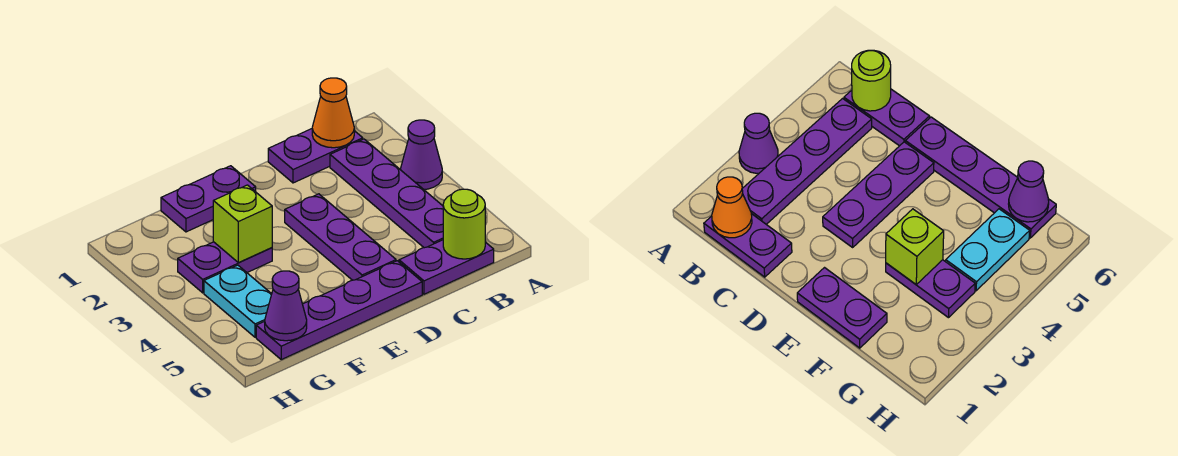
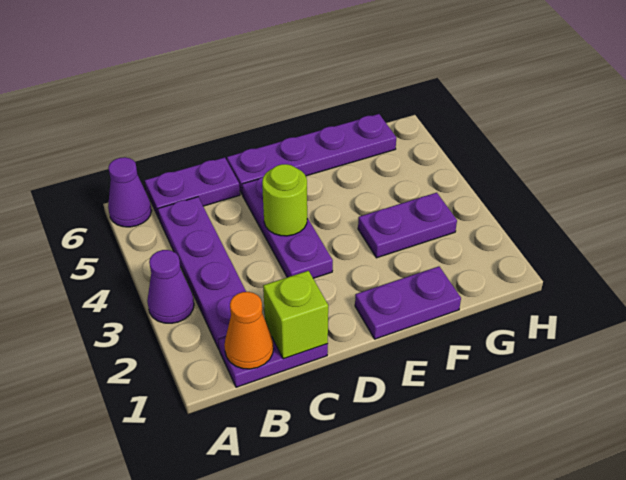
lime round brick B6 level 2 -> lime round brick D4 level 2
lime brick F3 level 2 -> lime brick C1 level 2
cyan plate G4:G5 level 1 -> none
purple cone G6 level 2 -> purple cone A6 level 1

